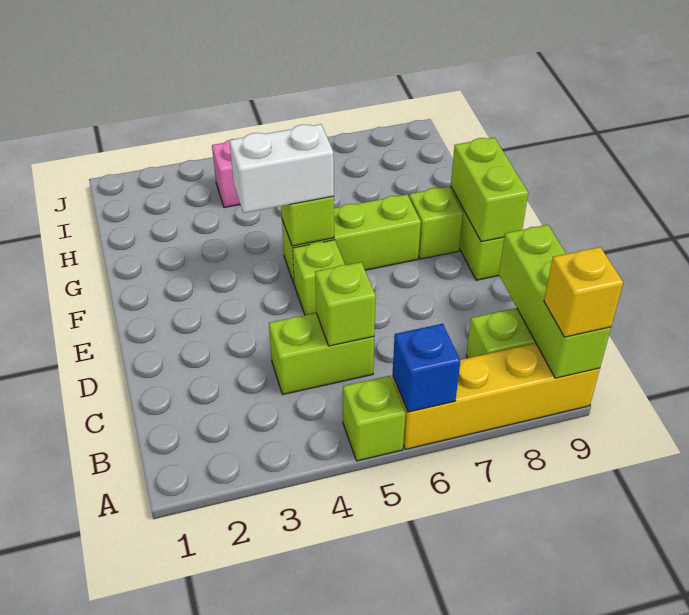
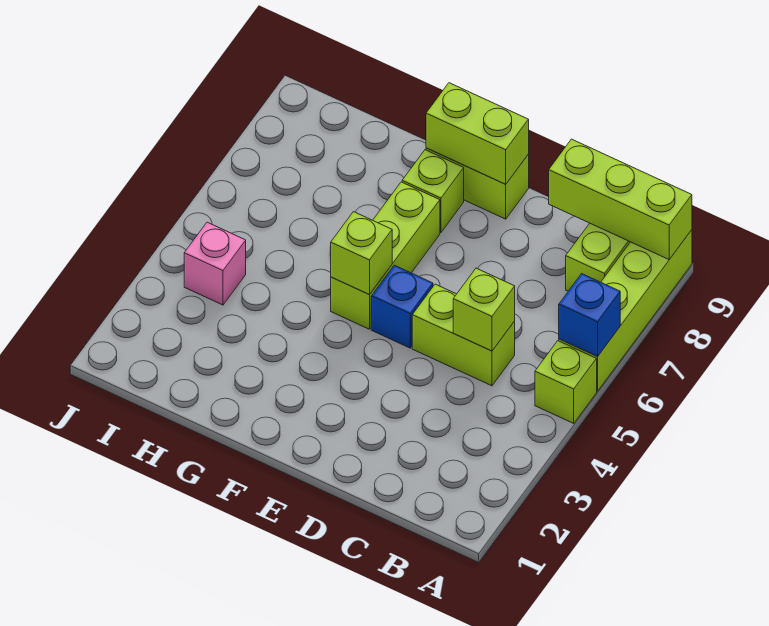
yellow brick A6:A9 level 1 -> lime brick A6:A9 level 1
yellow brick A9 level 3 -> none
lime brick C4:C5 level 1 -> lime brick C5:D5 level 1
lime brick E5 level 1 -> blue brick E5 level 1
white brick F4:F5 level 3 -> none

